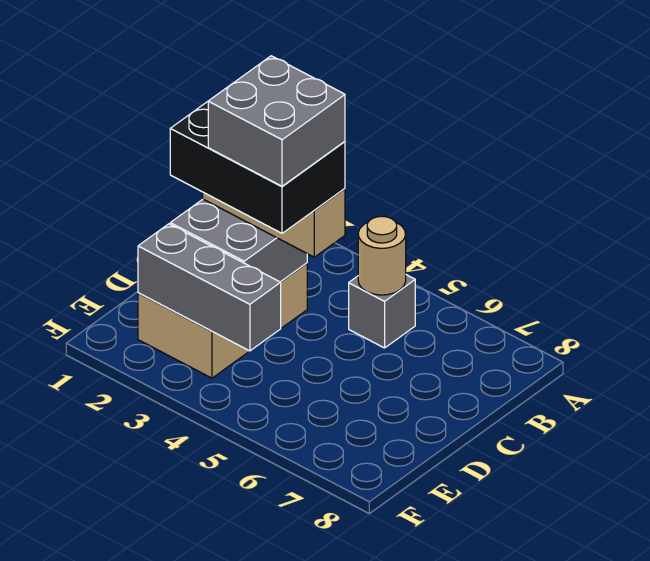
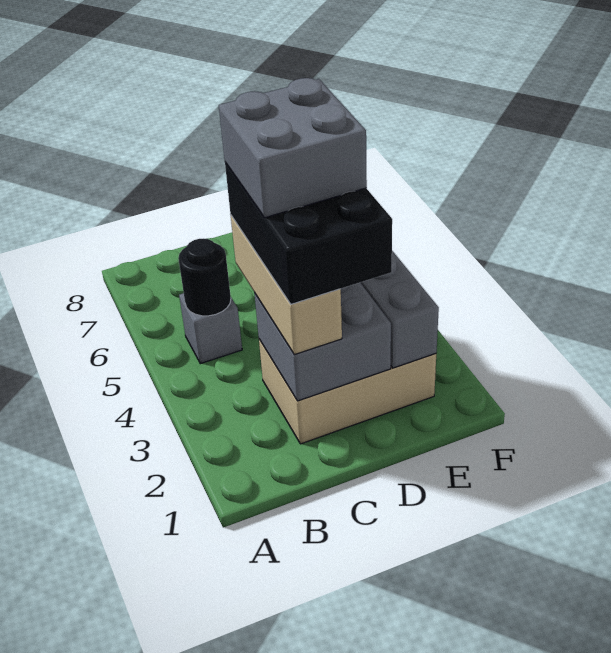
tan round brick B5 level 2 -> black round brick B5 level 2

